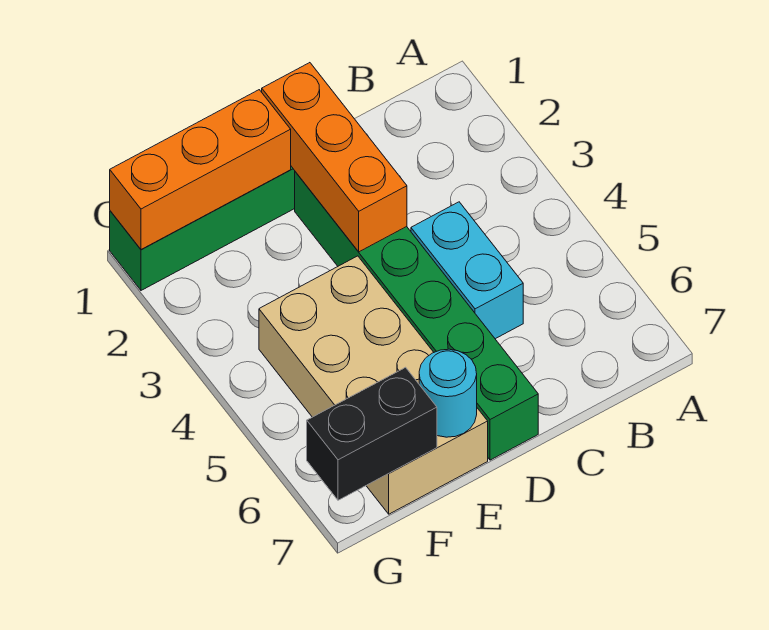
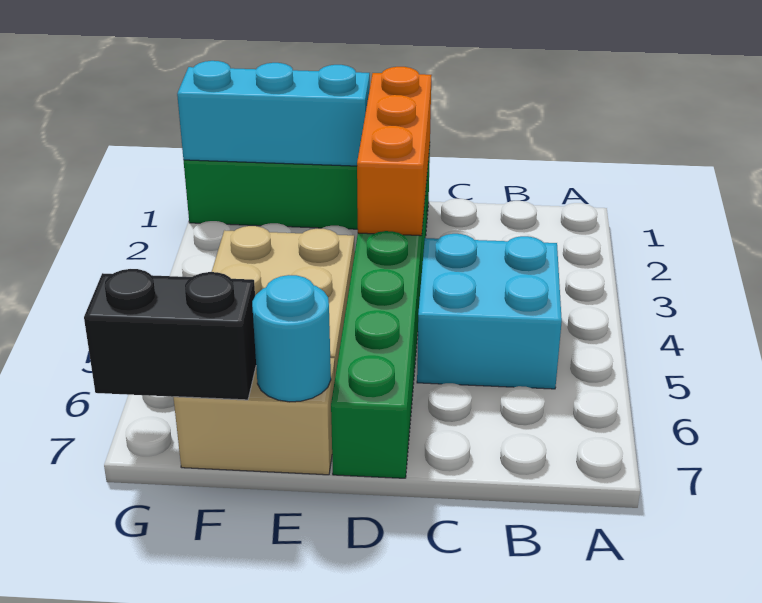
cyan brick C4:C5 level 1 -> cyan brick B4:C5 level 1
orange brick E1:G1 level 2 -> cyan brick E1:G1 level 2

